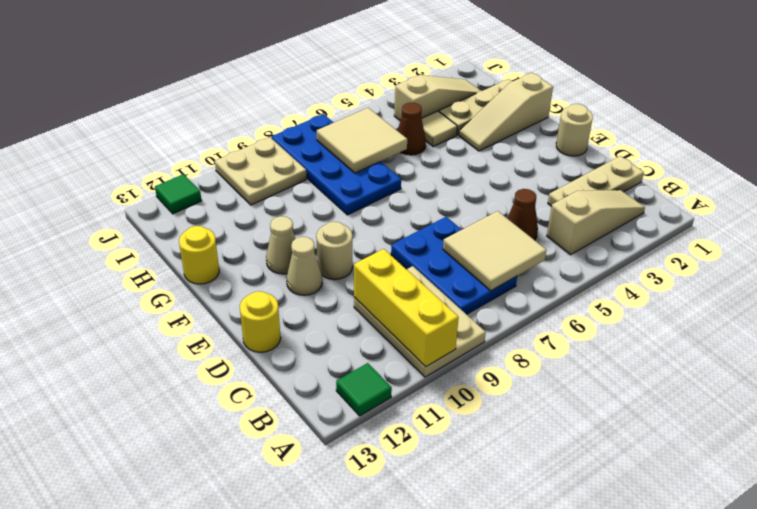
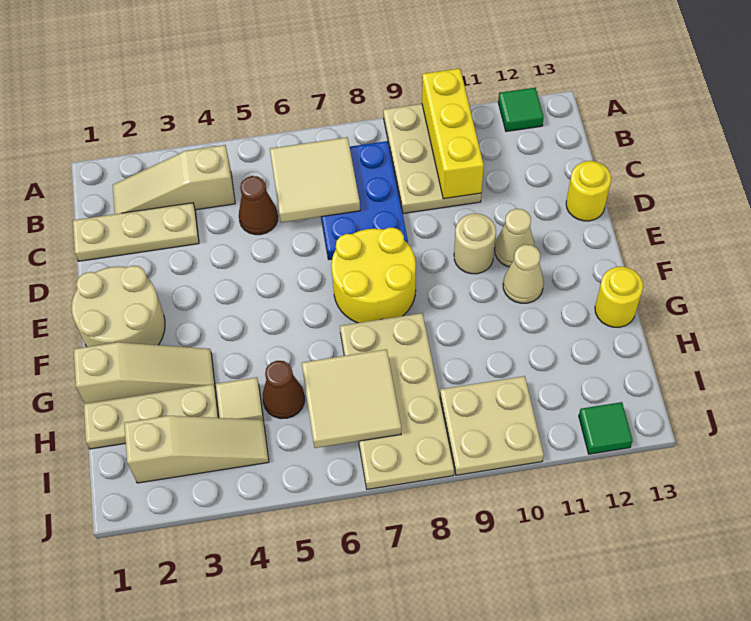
tan round brick E1 level 1 -> tan round brick E1:F2 level 1
none -> yellow round brick E7:F8 level 1
blue plate G7:J8 level 1 -> tan plate G7:J8 level 1
tan slope I2:I4 level 1 top 4 -> tan slope I2:I4 level 1 top 2

